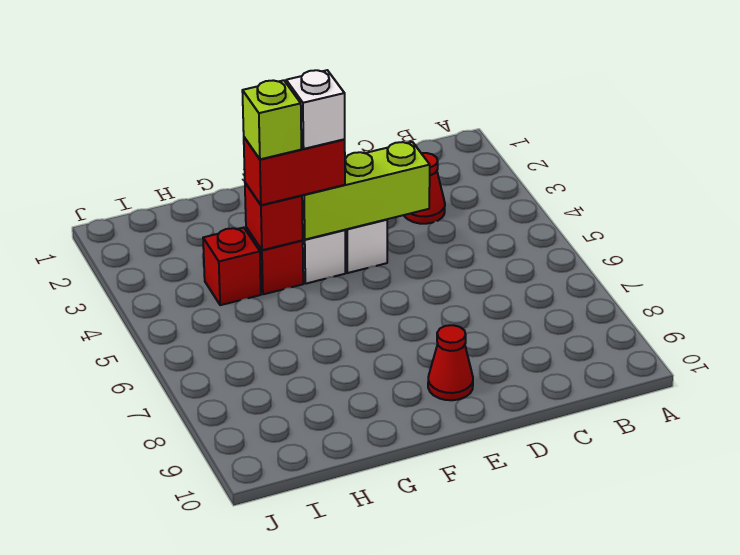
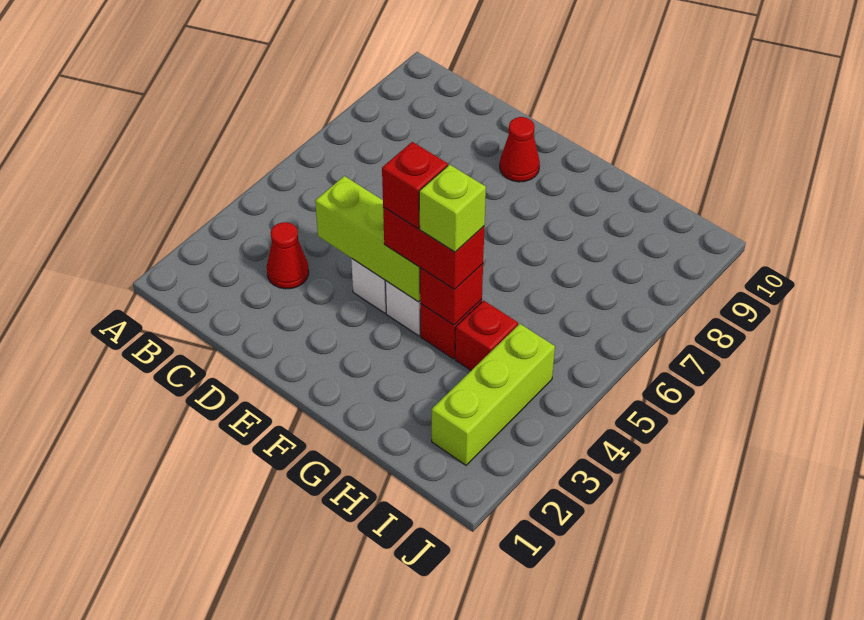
white brick F4 level 4 -> red brick F4 level 4
none -> lime brick I2:I4 level 1

